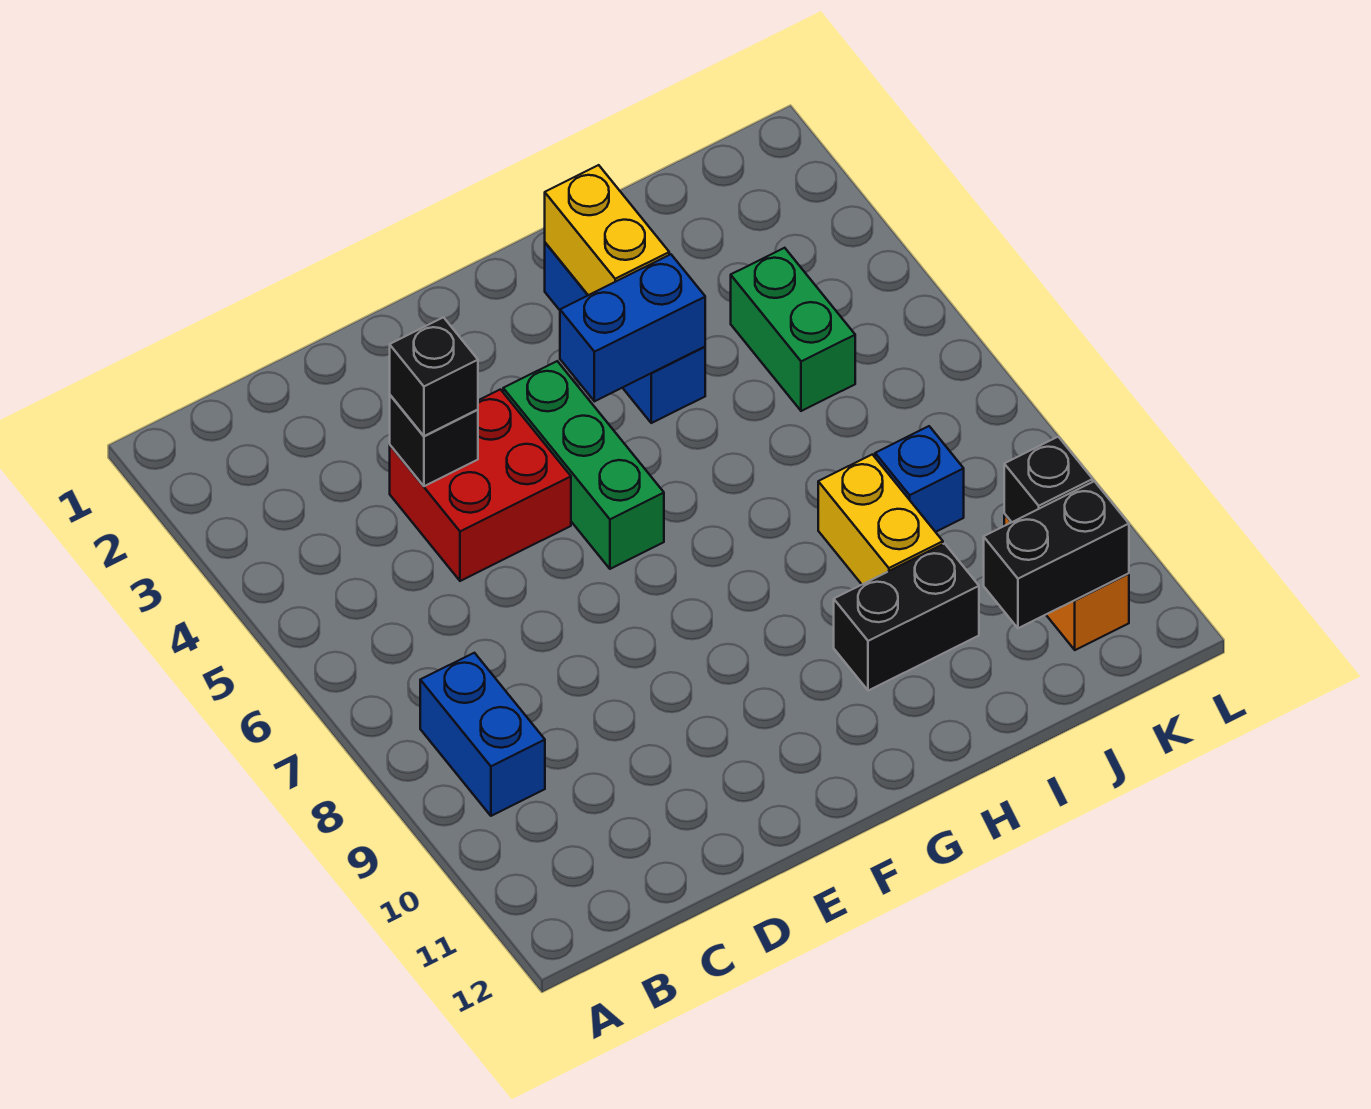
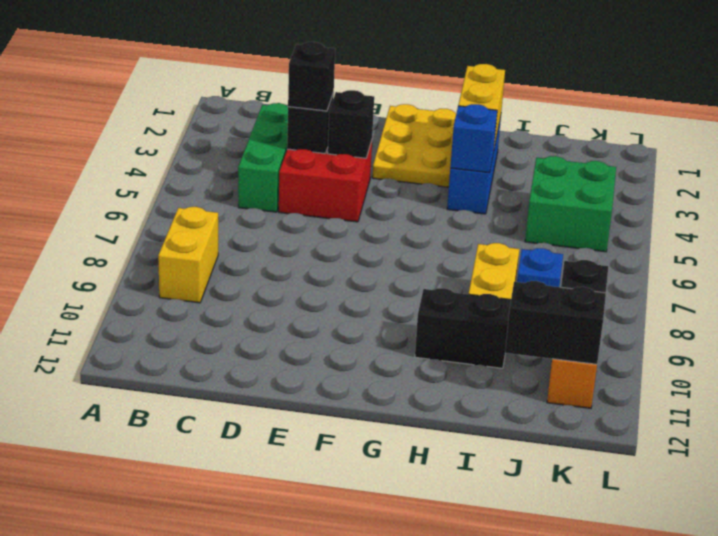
blue brick B8:B9 level 1 -> yellow brick B8:B9 level 1
none -> black brick E4 level 2
none -> yellow plate F1:G3 level 1
green brick F4:F6 level 1 -> green brick C3:C5 level 1
blue brick G4:H4 level 2 -> blue brick H4 level 2
green brick J4:J5 level 1 -> green brick J4:K5 level 1

